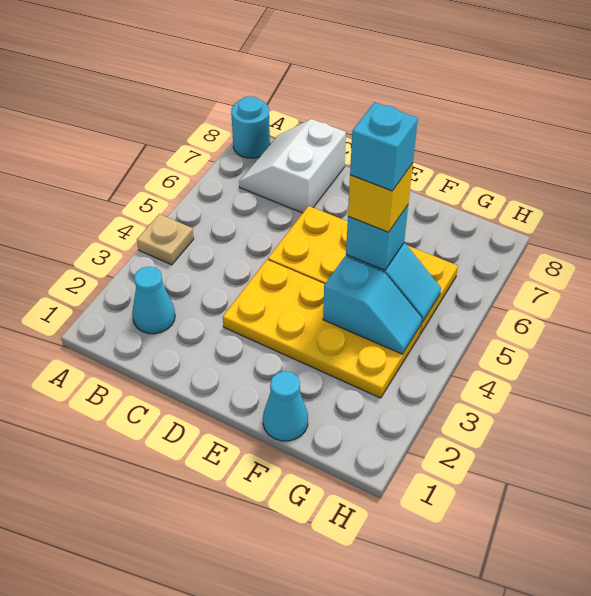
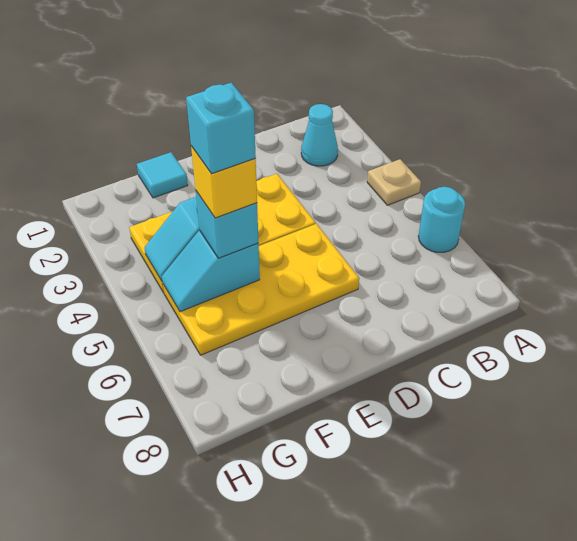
cyan round brick A8 level 1 -> cyan round brick A6 level 1
white slope B7:C8 level 1 top C -> none
cyan cone F1 level 1 -> cyan tile F1 level 1

